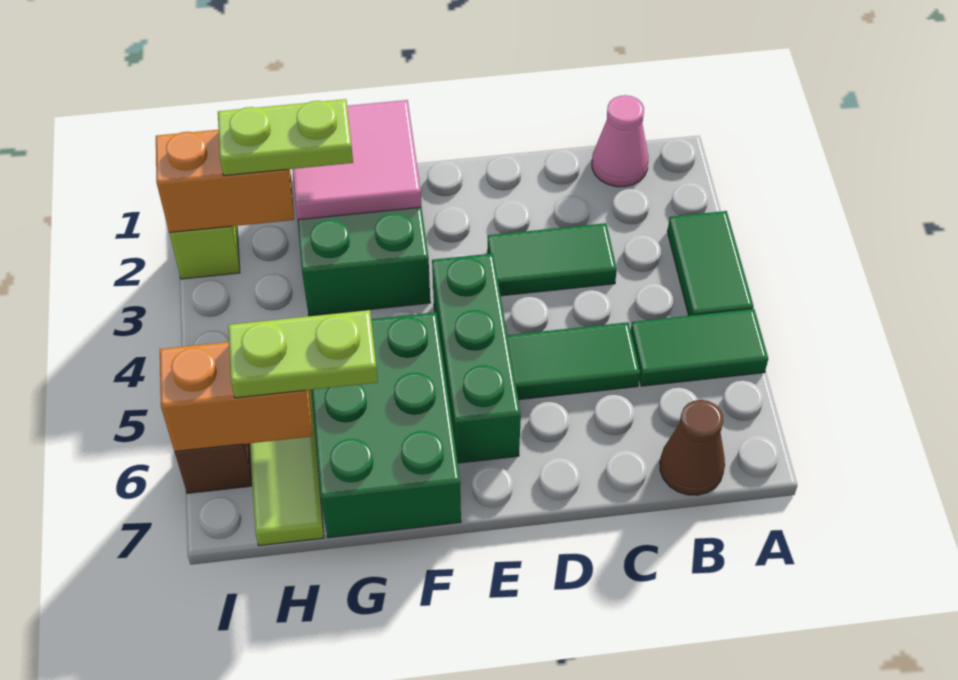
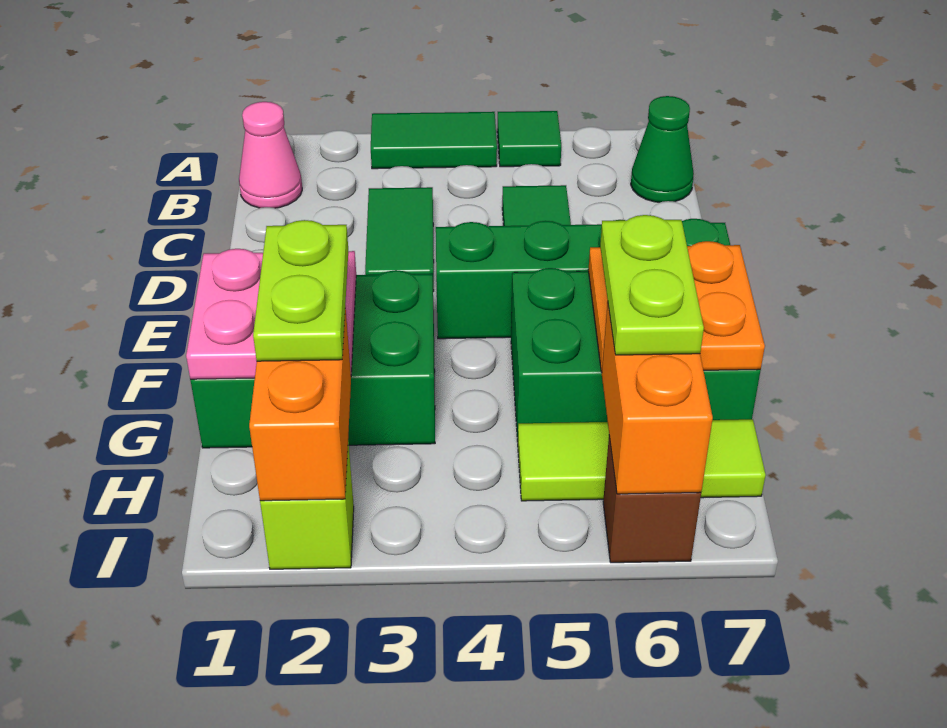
green tile A5:B5 level 1 -> green tile A5 level 1
brown cone B7 level 1 -> green cone B7 level 1
green brick E4:E6 level 1 -> green brick E4:E7 level 1
pink tile F1:G2 level 2 -> pink plate F1:G2 level 2
none -> orange plate F6:G7 level 2

